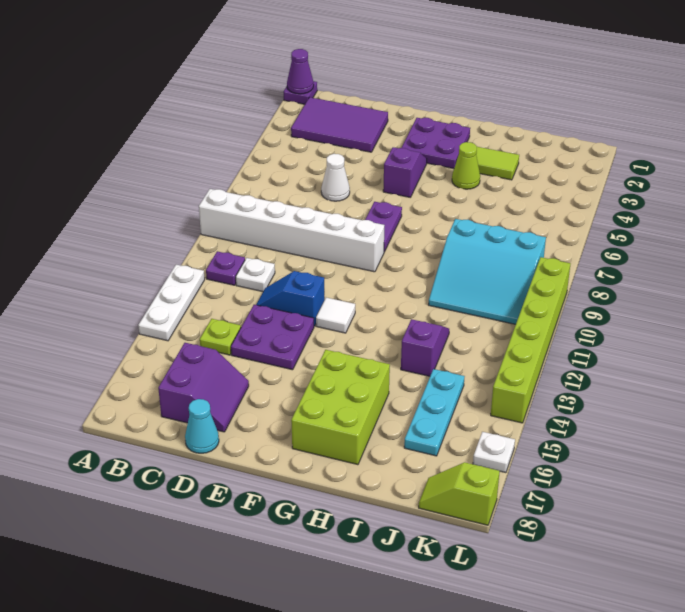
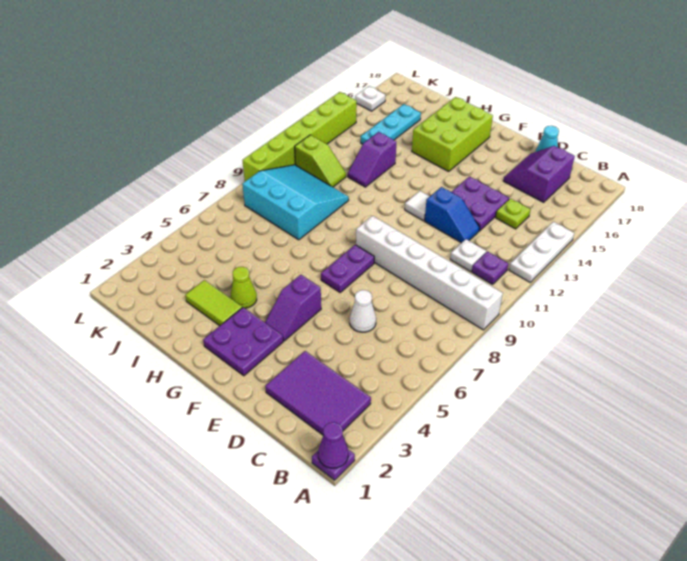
lime slope K18:L18 level 1 top L -> lime slope J11:K11 level 1 top K

